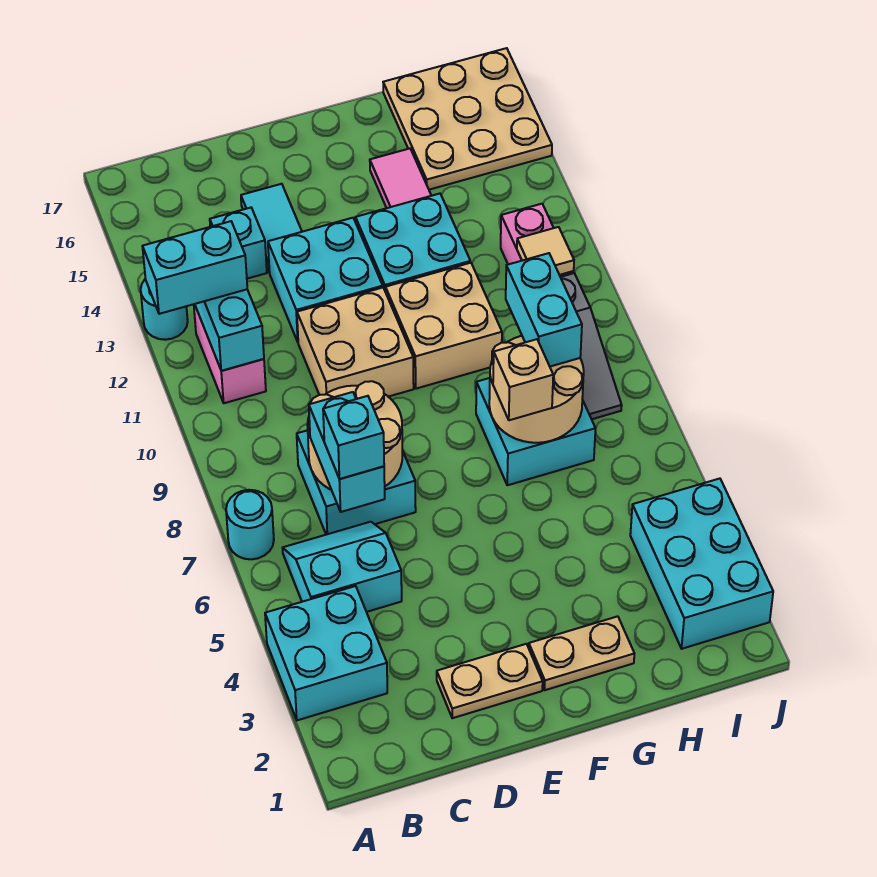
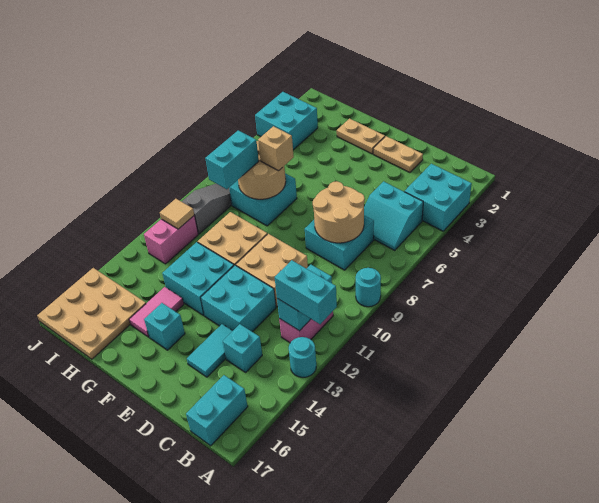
cyan round brick A7 level 1 -> cyan round brick A9 level 1
cyan brick C6:C7 level 3 -> cyan brick B16:B17 level 1
cyan brick C6 level 4 -> cyan brick F15 level 1
cyan brick I2:J4 level 1 -> cyan brick I3:J4 level 1

